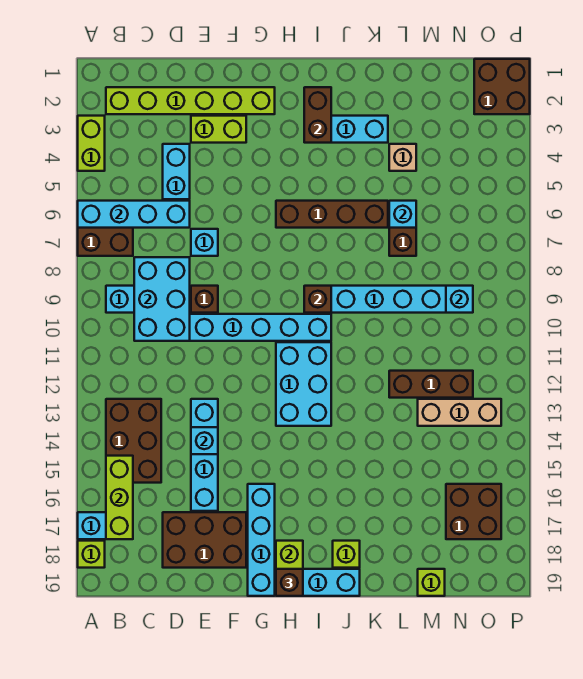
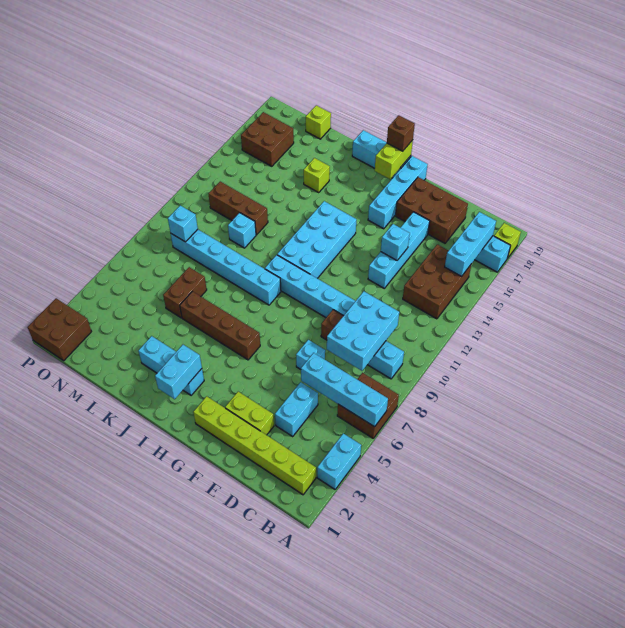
lime brick A3:A4 level 1 -> cyan brick A3:A4 level 1
lime brick B15:B17 level 2 -> cyan brick B15:B17 level 2
cyan brick H11:I13 level 1 -> cyan brick H11:I14 level 1
brown brick I2:I3 level 2 -> cyan brick I2:I3 level 2
brown brick I9 level 2 -> none
lime brick J18 level 1 -> lime brick K16 level 1
tan brick L4 level 1 -> none
cyan brick L6 level 2 -> cyan brick L11 level 1
tan brick M13:O13 level 1 -> none

